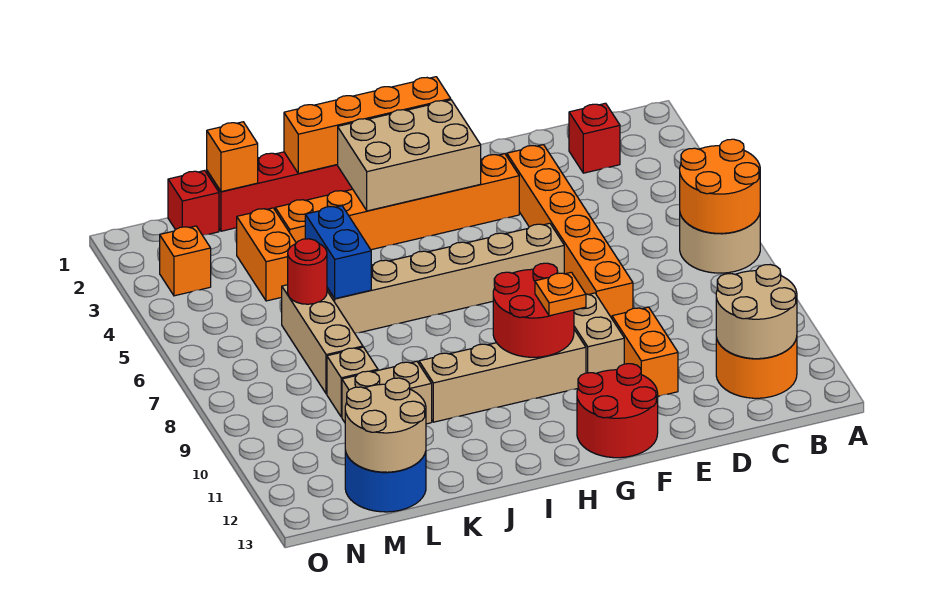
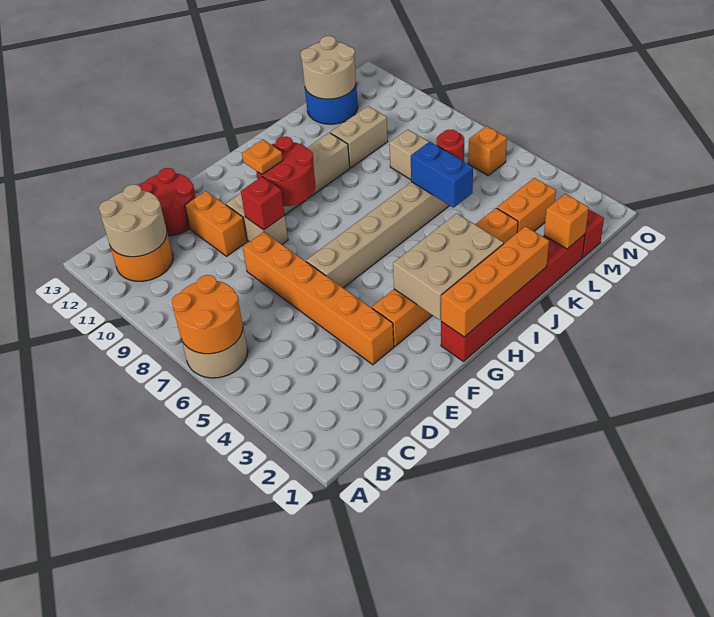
red brick C2 level 1 -> red brick F9 level 2
red round brick F12:G13 level 1 -> red round brick D12:E13 level 1
orange brick L3:L4 level 1 -> orange brick L3:M3 level 1
tan brick L9 level 1 -> none
orange brick N3 level 1 -> orange brick N6 level 1

